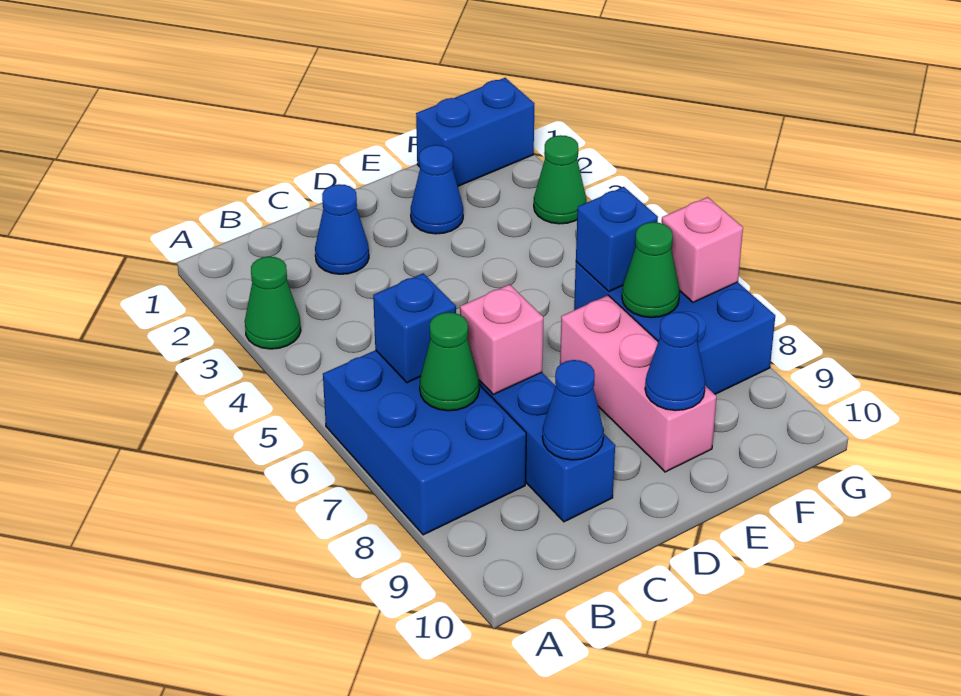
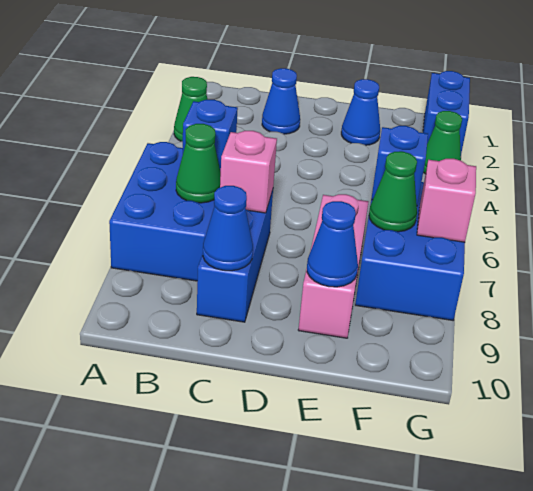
blue brick F1:G1 level 1 -> blue brick G1:G2 level 1

